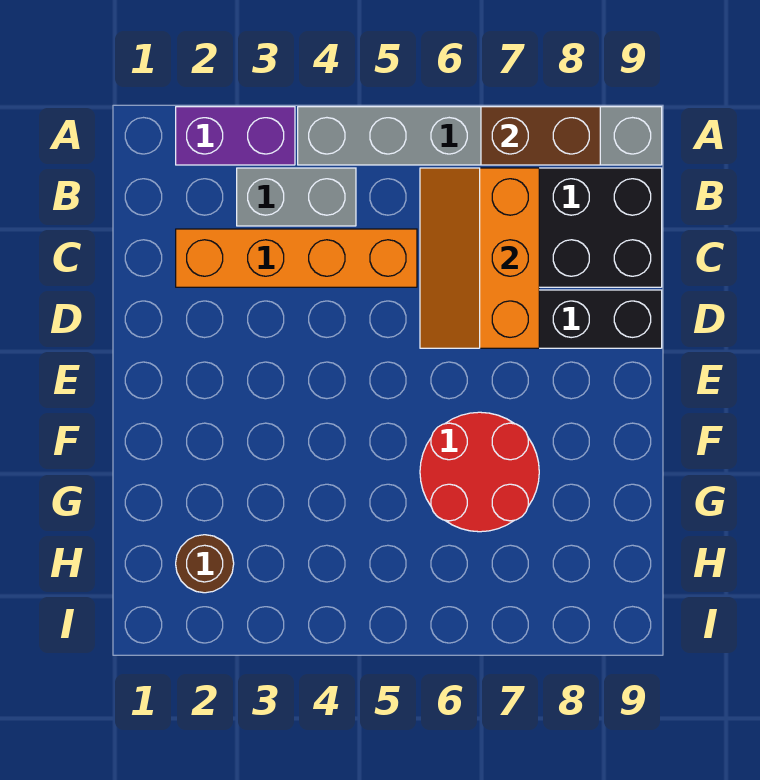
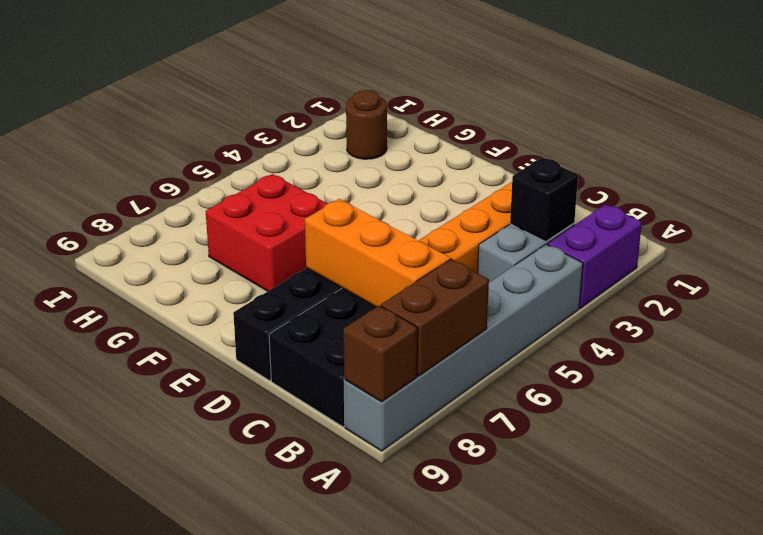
none -> brown brick A9 level 2
none -> black brick B3 level 2
red round brick F6:G7 level 1 -> red brick F6:G7 level 1

